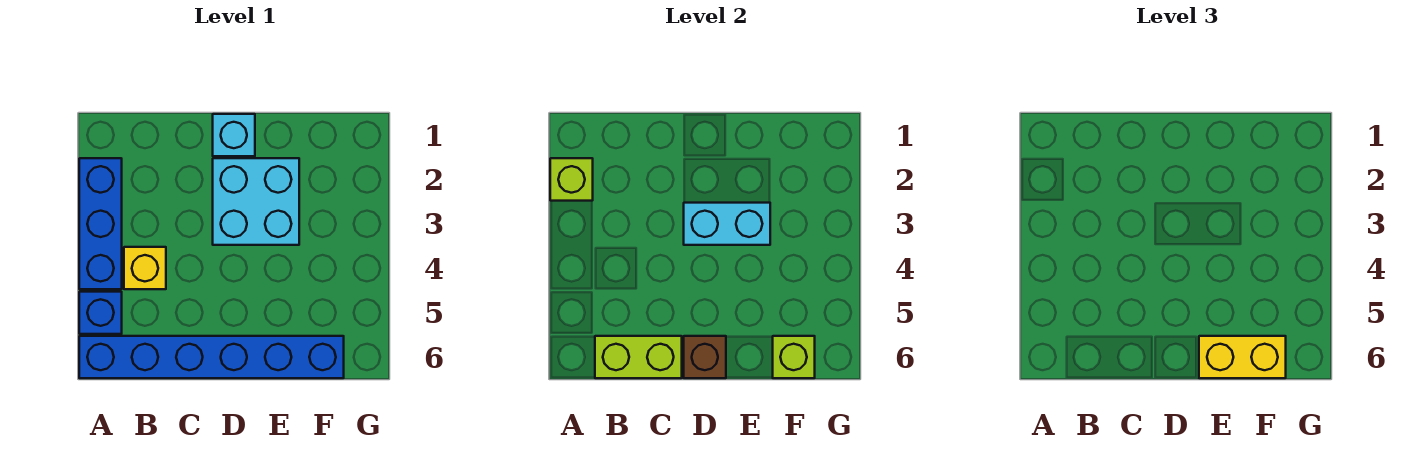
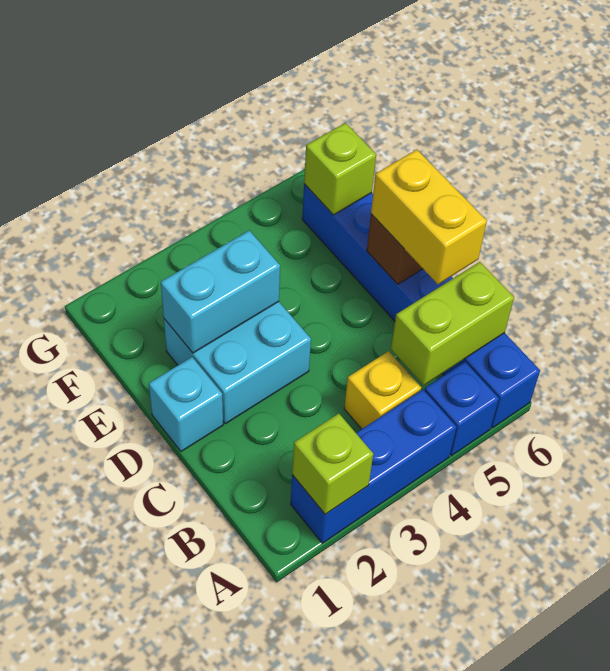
lime brick B6:C6 level 2 -> lime brick B5:B6 level 2
cyan brick D3:E3 level 2 -> cyan brick E2:E3 level 2
yellow brick E6:F6 level 3 -> yellow brick C6:D6 level 3

